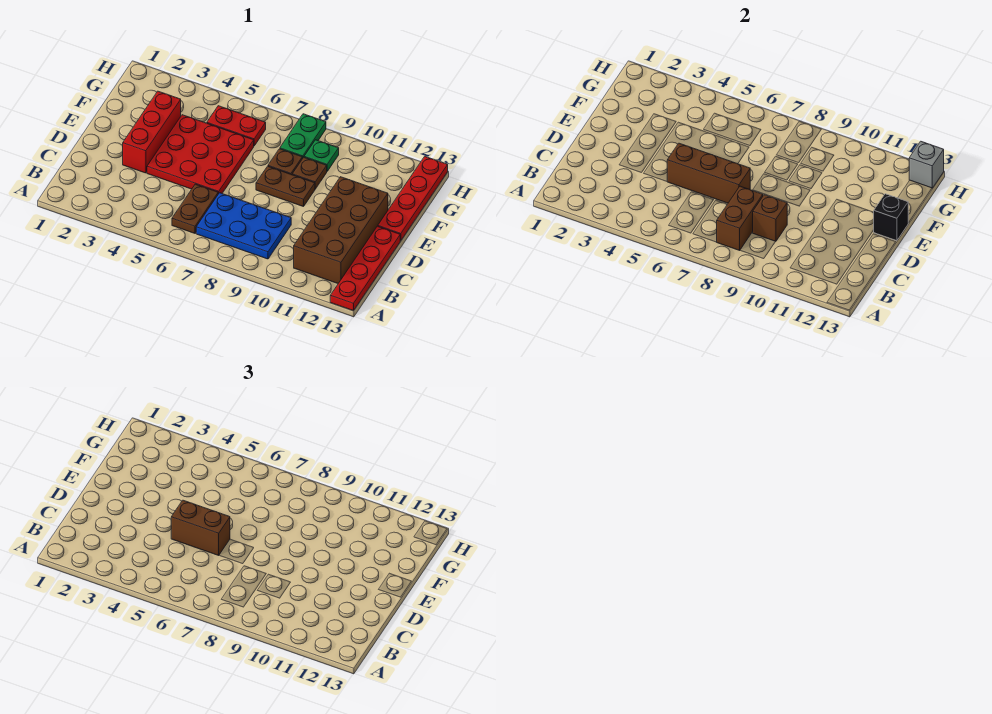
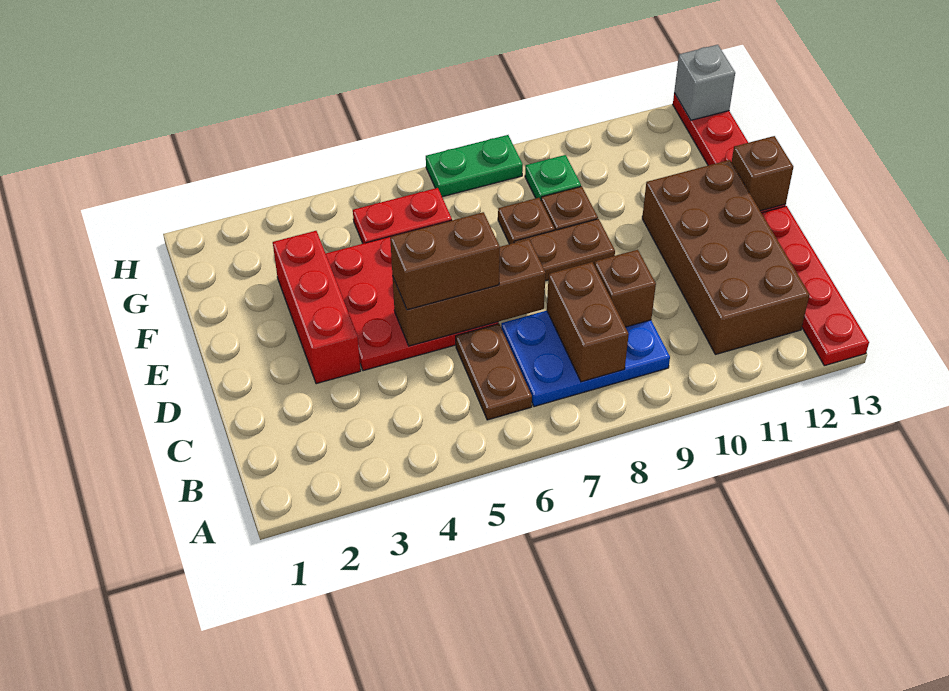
black brick E13 level 2 -> brown brick E13 level 2
green plate G8:H8 level 1 -> green plate H7:H8 level 1

